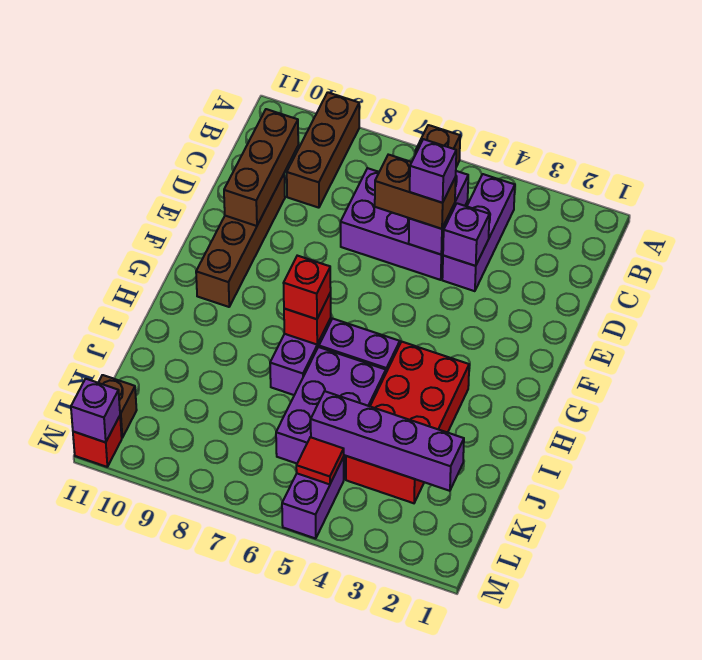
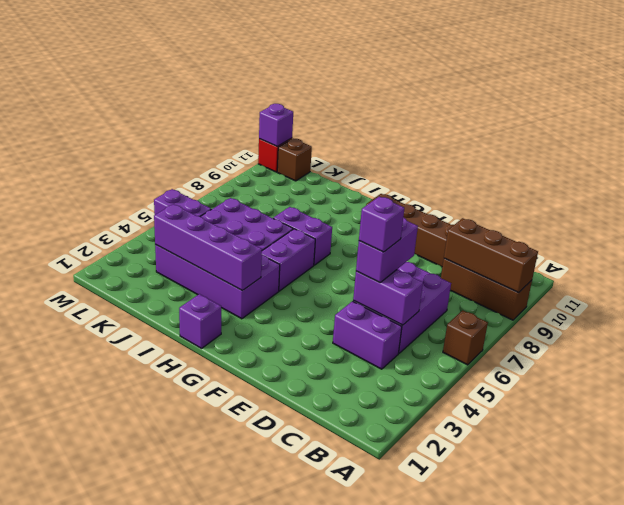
purple brick B4:D4 level 1 -> purple brick C4:D4 level 1
brown brick C10:E10 level 2 -> brown brick A9:C9 level 2
purple brick D4 level 2 -> purple brick H1 level 1
brown brick D5:D6 level 3 -> purple brick D5:D6 level 3
red brick H3:K4 level 1 -> purple brick H3:K4 level 1
red brick H7 level 2 -> none
red brick H7 level 3 -> none
purple brick K2:K5 level 2 -> purple brick H3:K3 level 2
red tile L5 level 2 -> none

